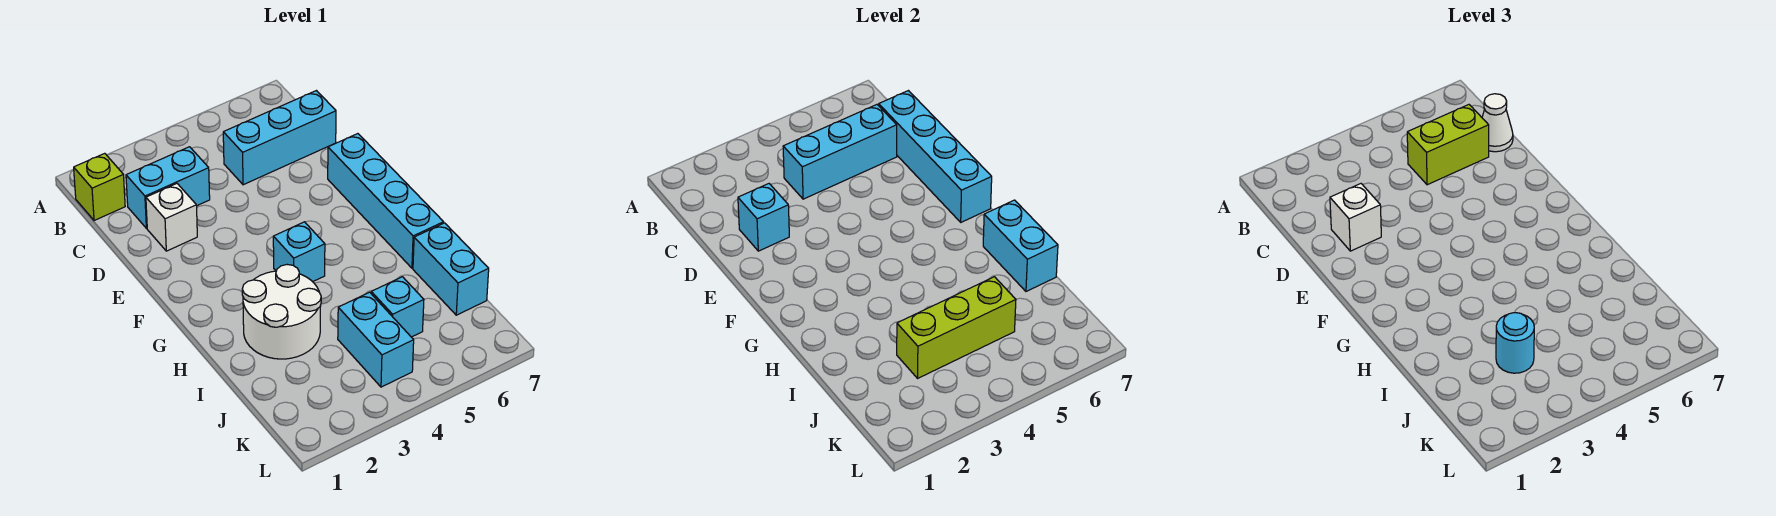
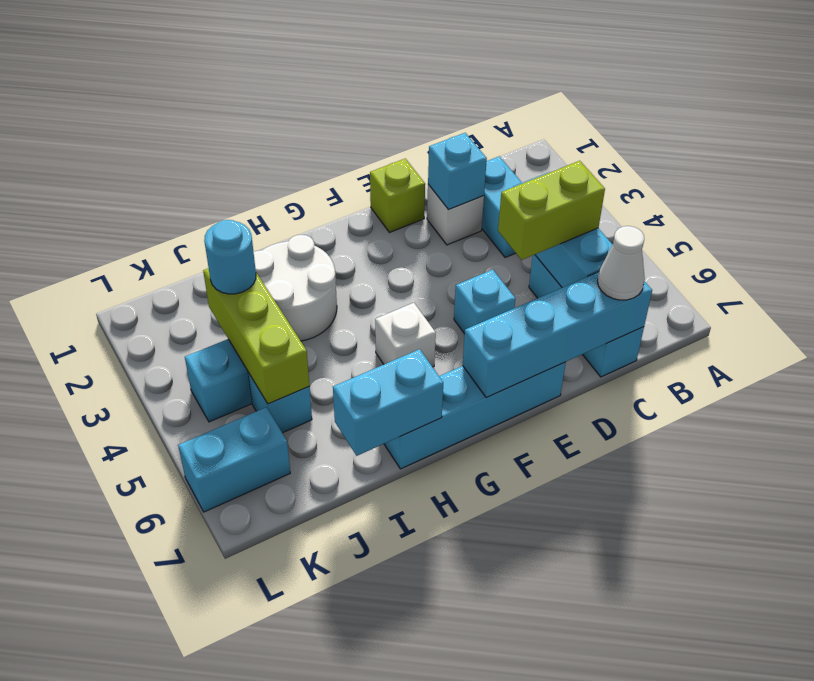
lime brick B1 level 1 -> lime brick E1 level 1
lime brick C5:C6 level 3 -> lime brick C5:D5 level 3
white brick D2 level 3 -> white brick G5 level 1
cyan brick G4 level 1 -> cyan brick E5 level 1
cyan brick I7:J7 level 1 -> cyan brick K6:L6 level 1

